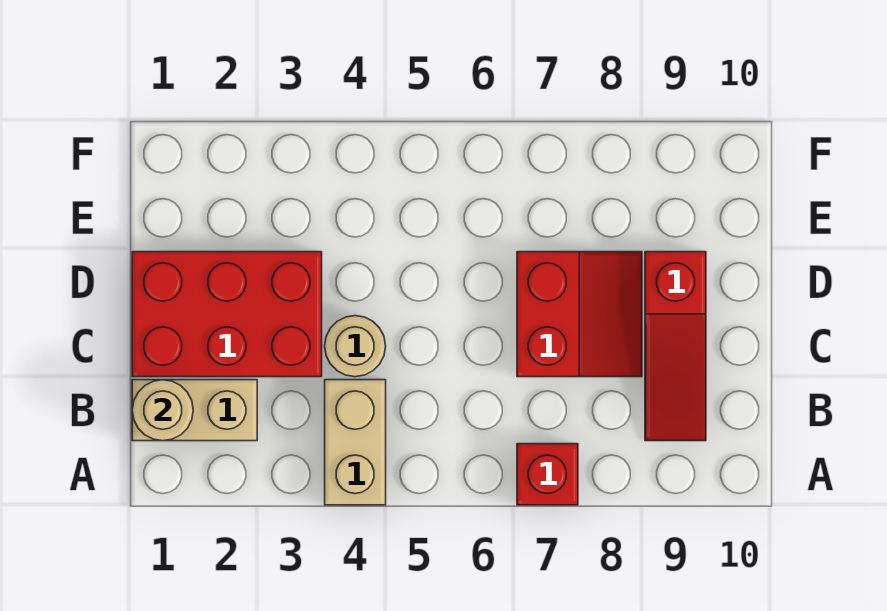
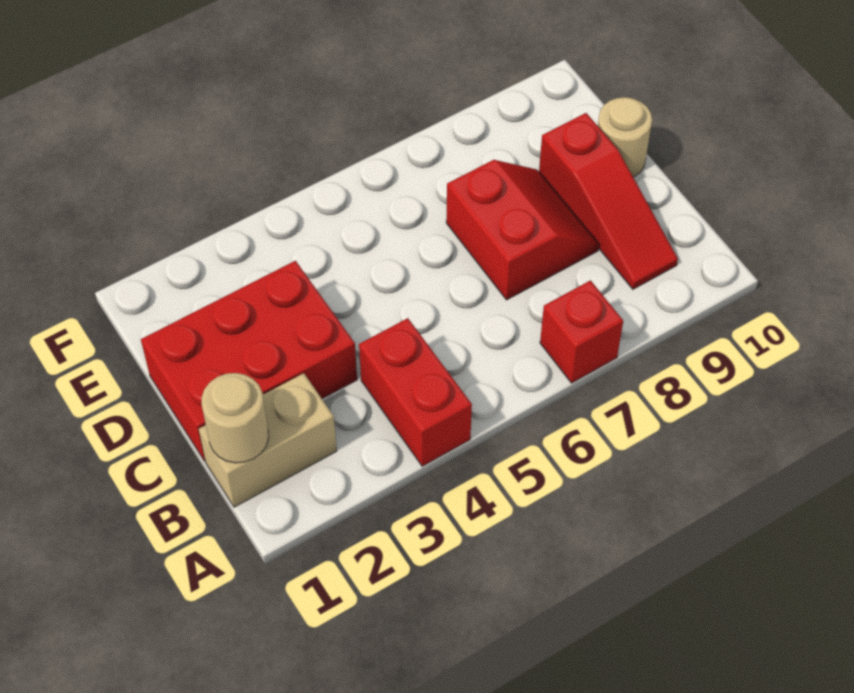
tan brick A4:B4 level 1 -> red brick A4:B4 level 1
tan round brick C4 level 1 -> tan round brick D10 level 1

